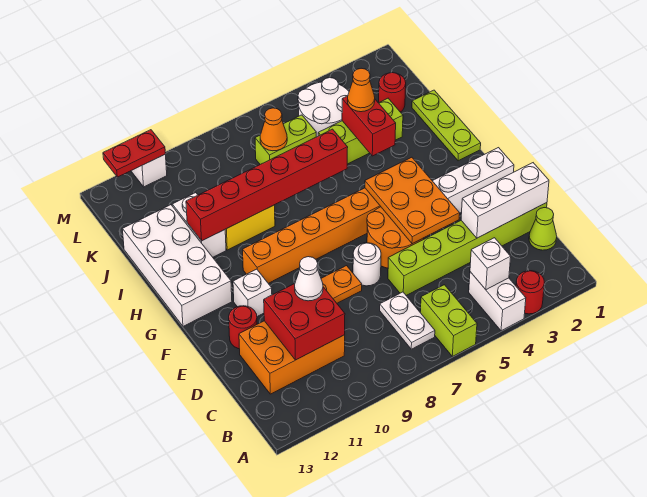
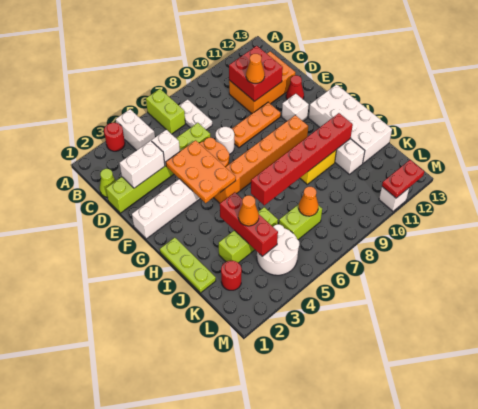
white brick B4 level 2 -> white brick D4 level 2
white brick D1:D3 level 2 -> white brick D2:D3 level 2
white cone D10 level 3 -> orange cone D10 level 3
red round brick E12 level 1 -> red cone E12 level 1
red brick I4:J4 level 2 -> red brick I4:K4 level 2

